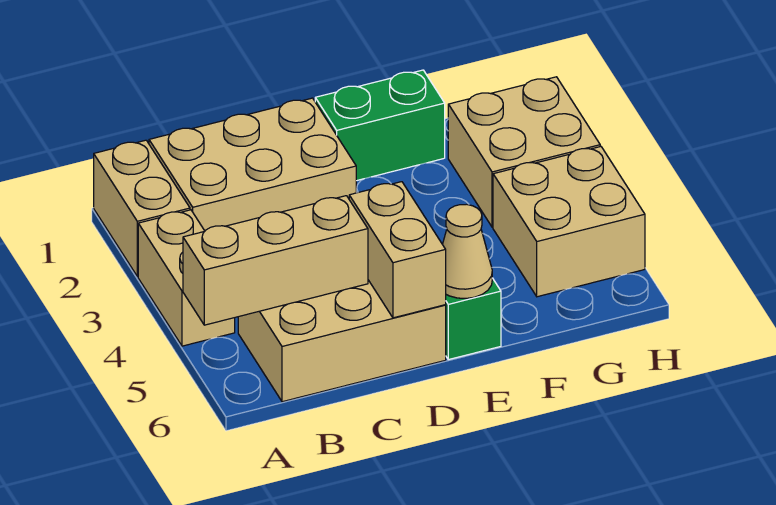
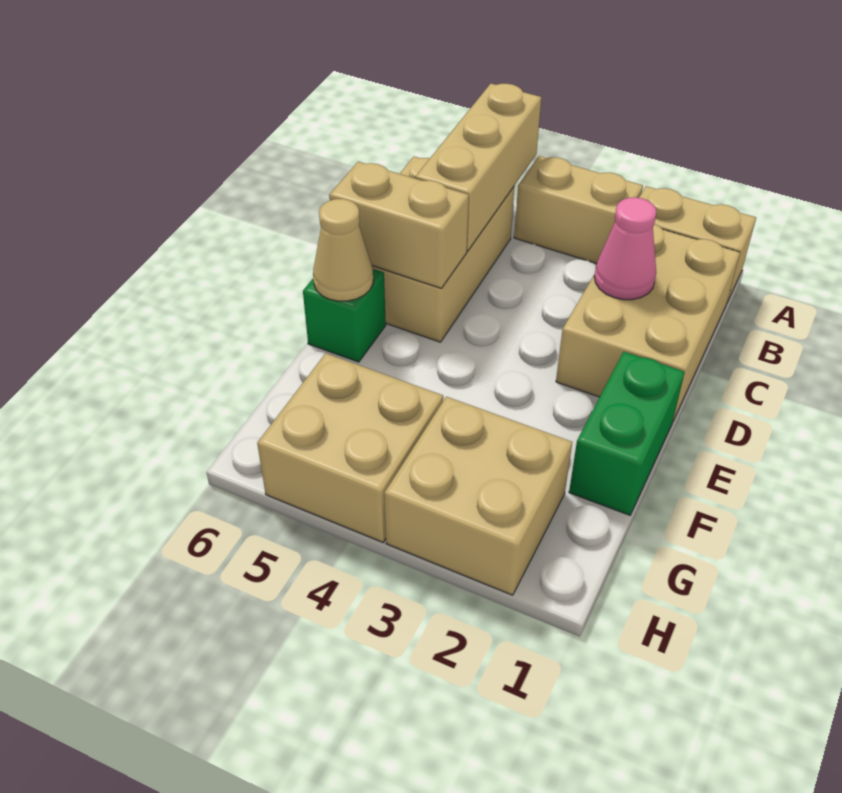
none -> pink cone C2 level 2

